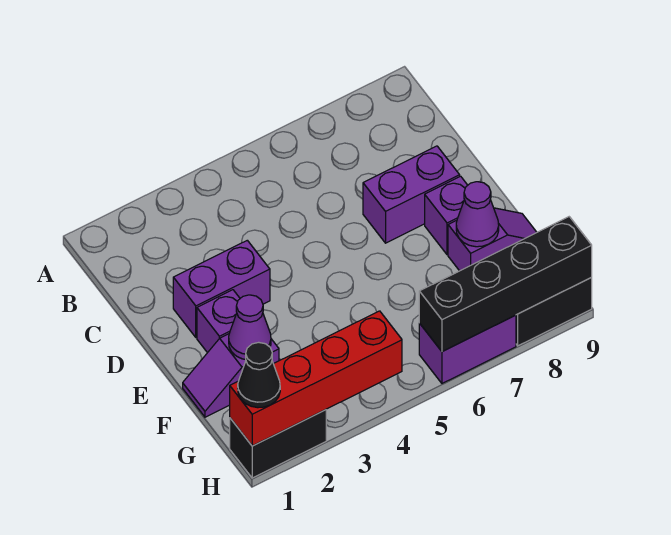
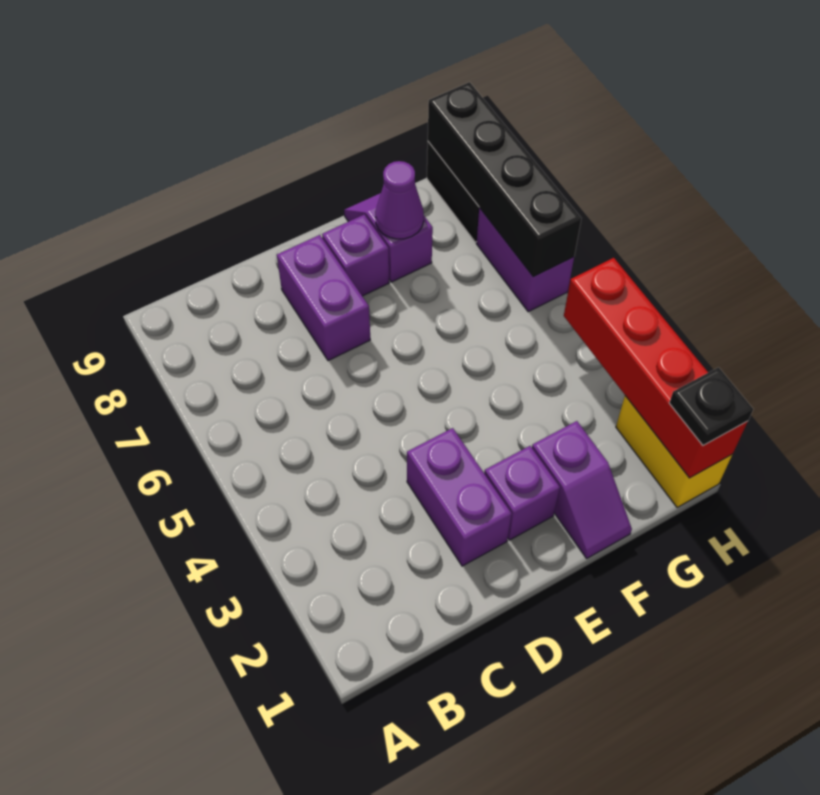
purple cone F2 level 2 -> none
black brick H1:H2 level 1 -> yellow brick H1:H2 level 1
black cone H1 level 3 -> black plate H1 level 3

